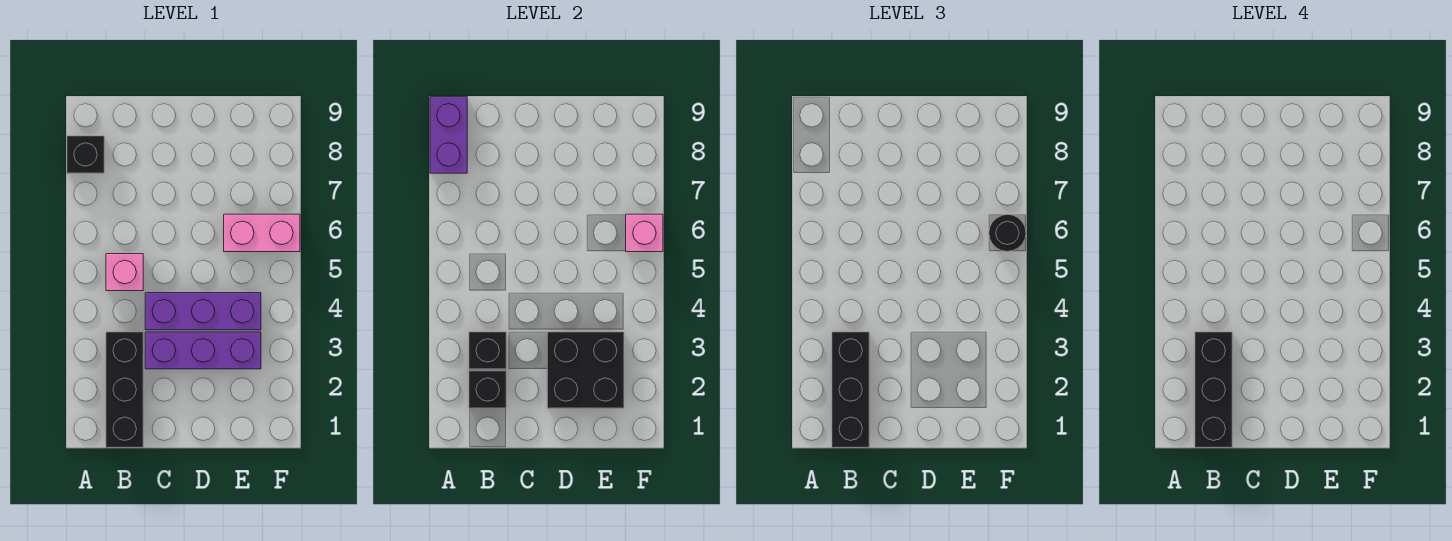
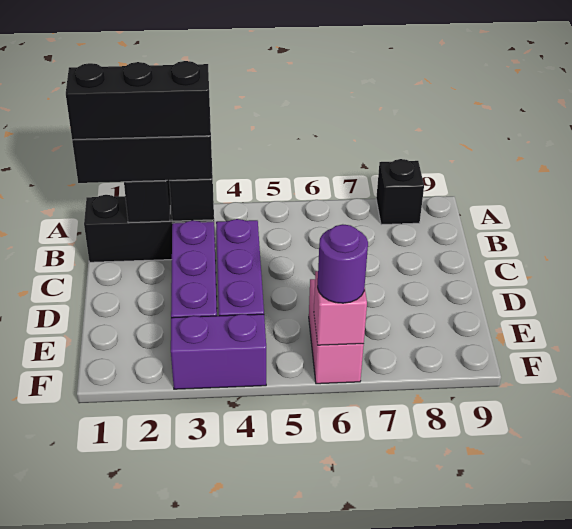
purple brick A8:A9 level 2 -> purple brick F3:F4 level 1
pink brick B5 level 1 -> none
black brick D2:E3 level 2 -> none
black round brick F6 level 3 -> purple round brick F6 level 3

